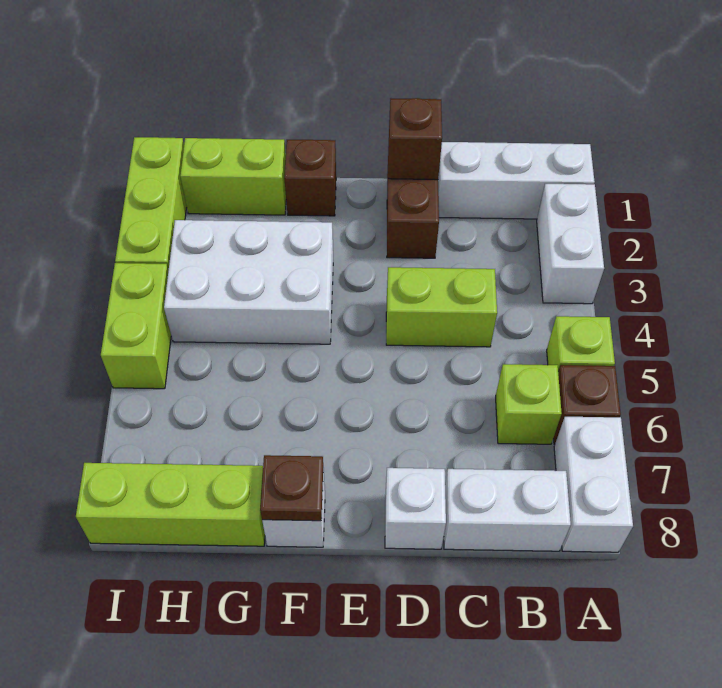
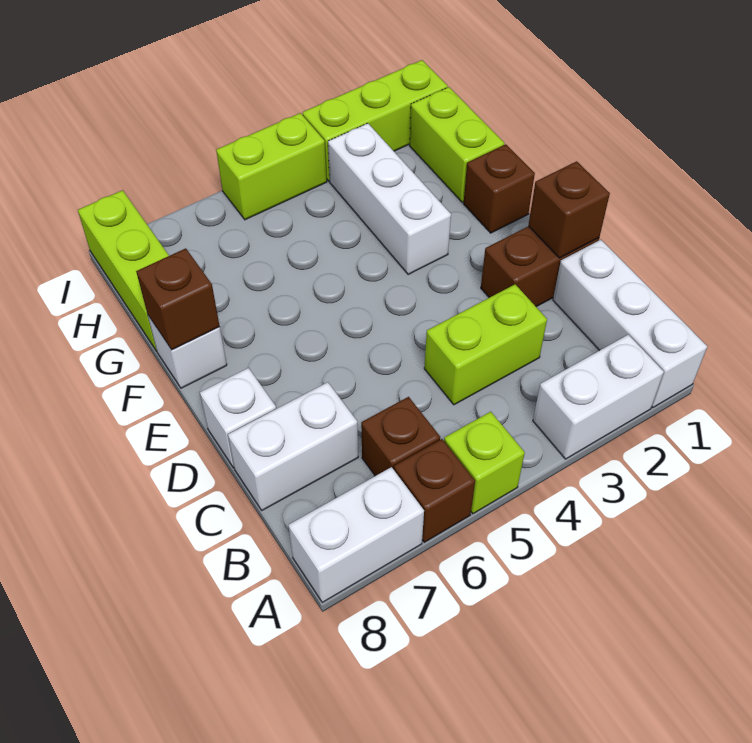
lime brick B6 level 1 -> brown brick B6 level 1
white brick B8:C8 level 1 -> white brick C7:C8 level 1
lime brick C4:D4 level 1 -> lime brick C3:C4 level 1
white brick F3:H4 level 1 -> white brick F3:H3 level 1
brown plate F8 level 2 -> brown brick F8 level 2

